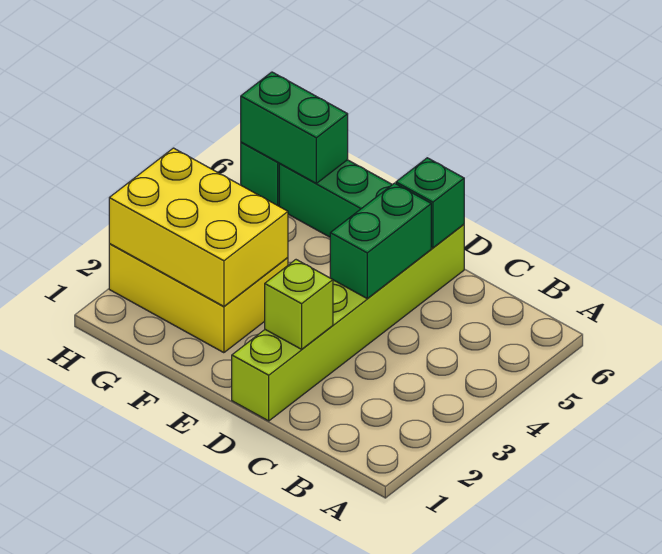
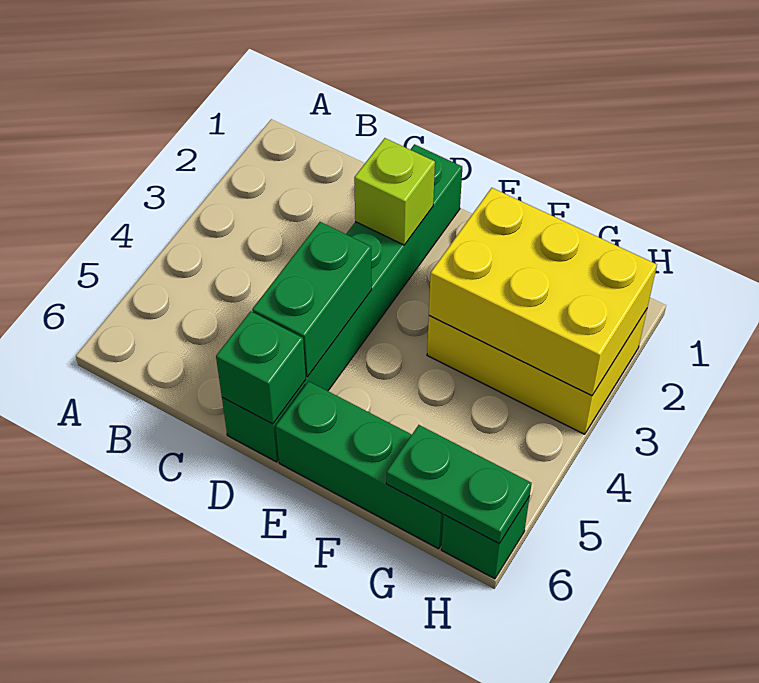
lime brick D1:D6 level 1 -> green brick D1:D6 level 1
green brick G6:H6 level 2 -> green plate G6:H6 level 2

